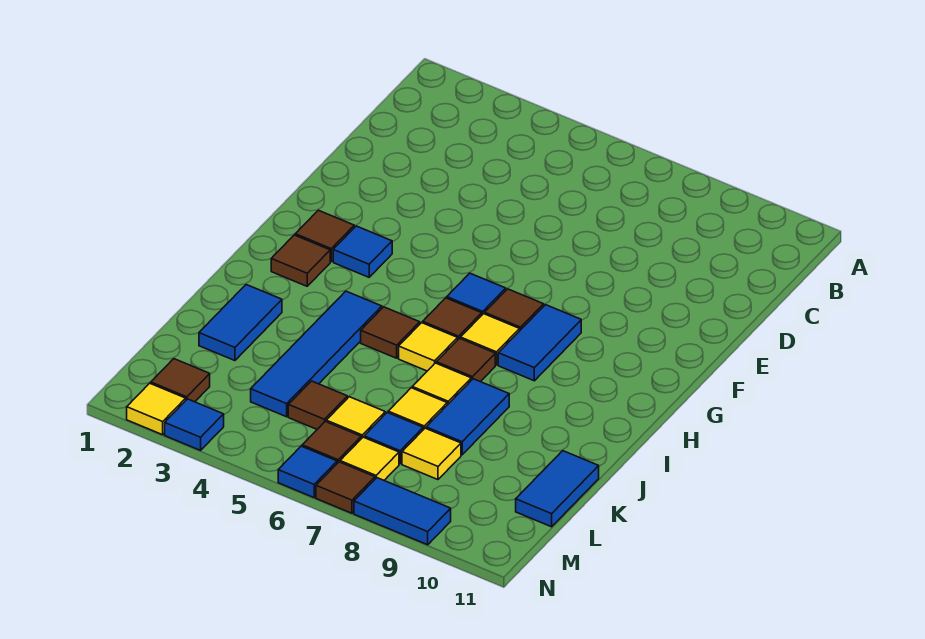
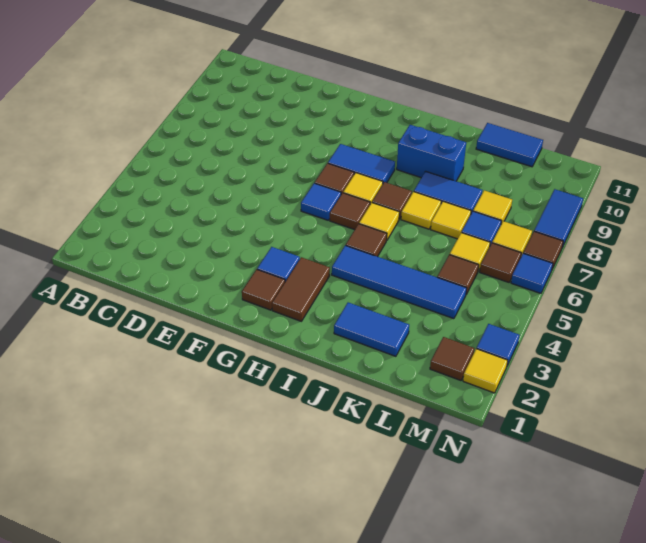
brown tile H2 level 1 -> brown tile H2:H3 level 1
none -> blue brick I9:J9 level 1

